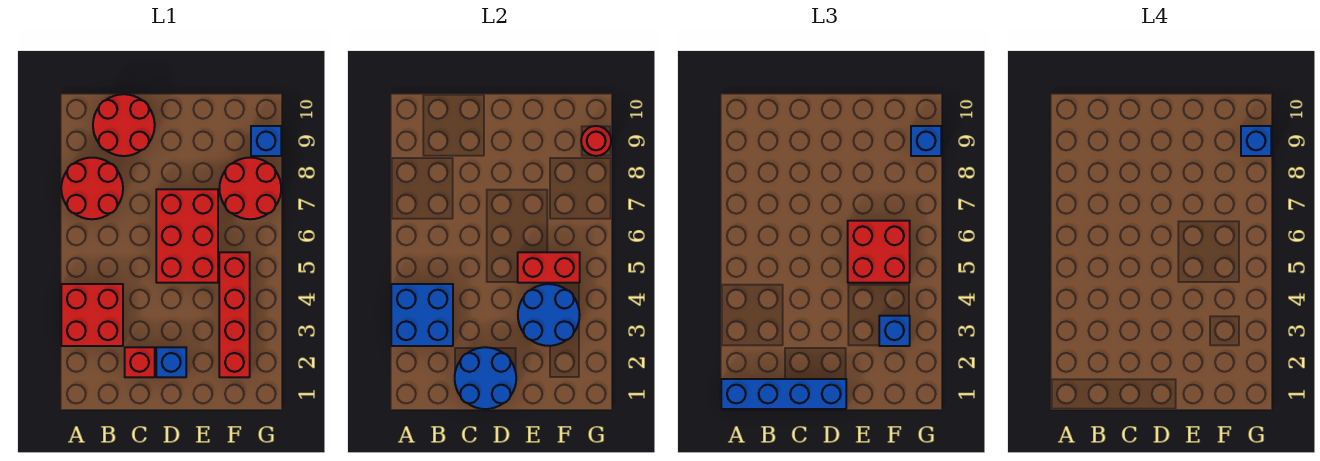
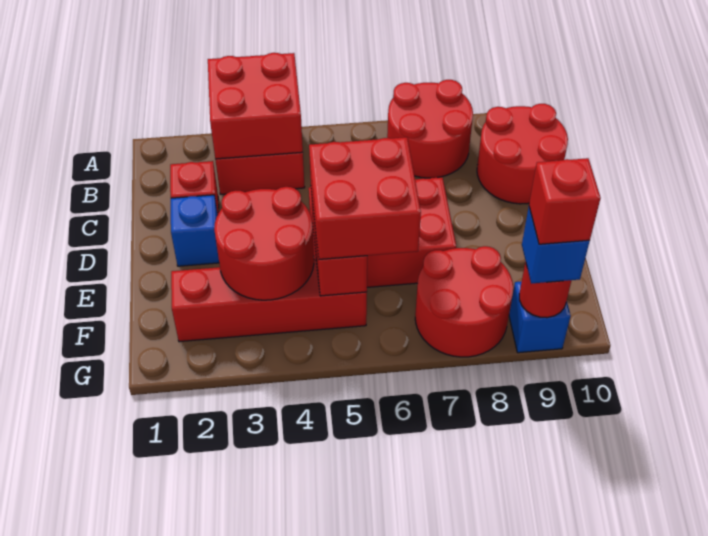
blue brick A1:D1 level 3 -> none
blue brick A3:B4 level 2 -> red brick A3:B4 level 2
blue round brick C1:D2 level 2 -> none
blue round brick E3:F4 level 2 -> red round brick E3:F4 level 2
blue brick F3 level 3 -> none
blue brick G9 level 4 -> red brick G9 level 4

